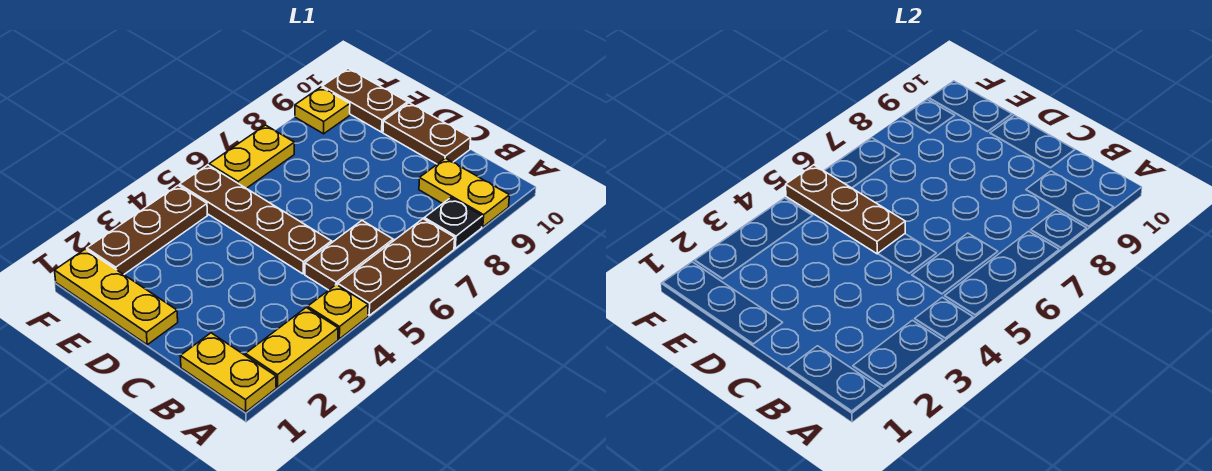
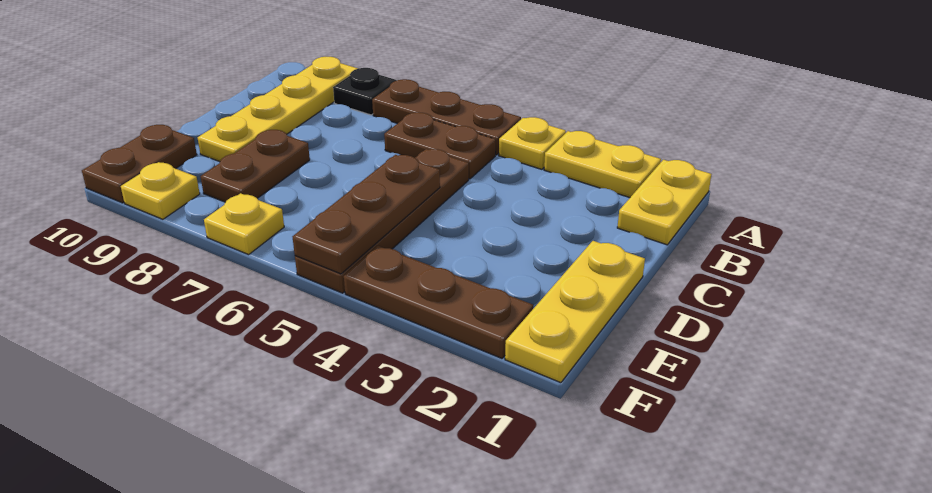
yellow plate A9:B9 level 1 -> yellow plate A9:D9 level 1
brown plate C10:D10 level 1 -> brown plate D8:E8 level 1
yellow plate F6:F7 level 1 -> yellow plate F7 level 1

